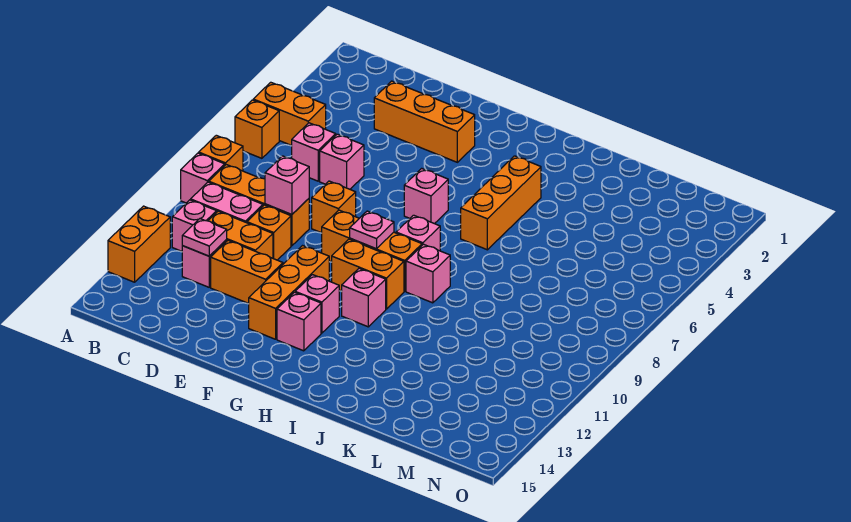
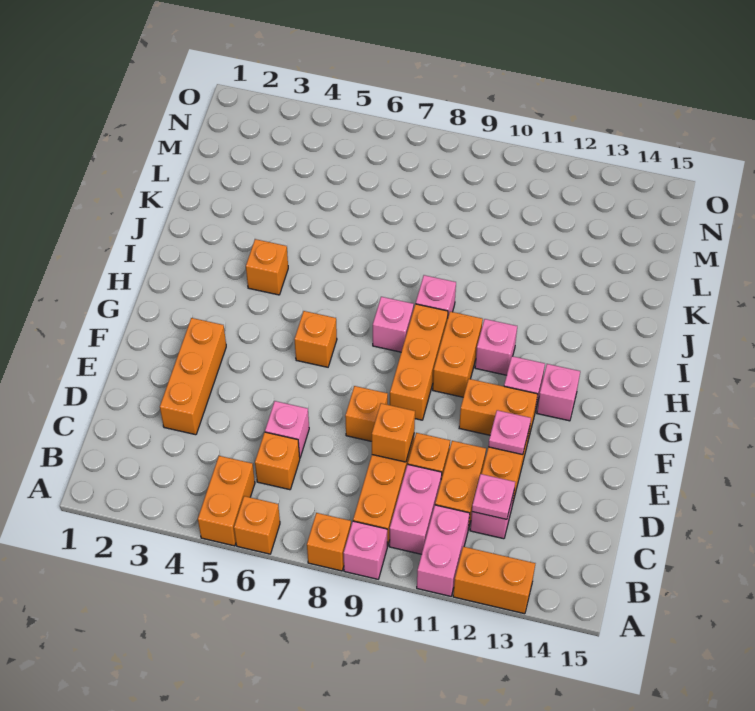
pink brick B11 level 1 -> pink brick A11:B11 level 1
pink brick C6 level 1 -> orange brick C6 level 1
pink brick D9 level 2 -> orange brick D9 level 2
orange brick F11:F13 level 1 -> orange brick F11:F12 level 1
pink brick G6 level 1 -> orange brick G6 level 1
pink plate G9 level 2 -> pink plate E12 level 2
orange brick I4:I6 level 1 -> orange brick I4 level 1

